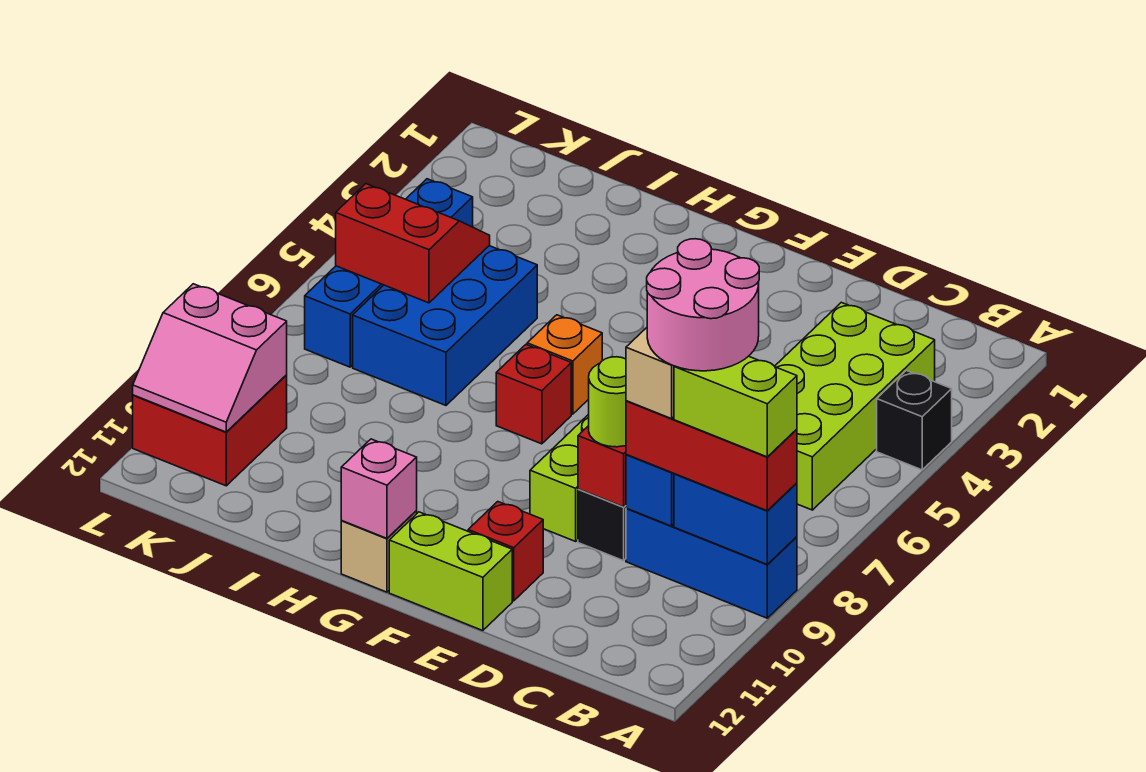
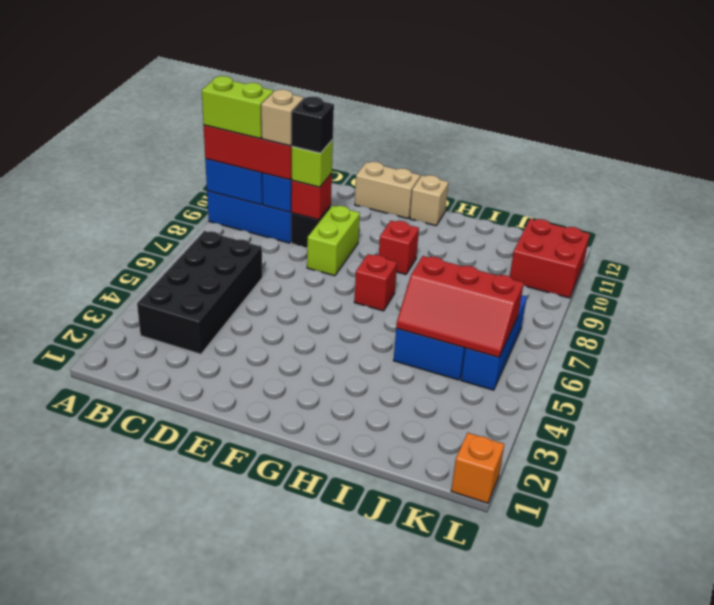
black brick A4 level 1 -> black brick D9 level 4
lime brick B3:C6 level 1 -> black brick B3:C6 level 1
pink round brick B8:C9 level 5 -> none
lime round brick D9 level 3 -> lime brick D9 level 3
red brick E11 level 1 -> red brick G9 level 1
lime brick E12:F12 level 1 -> tan brick E12:F12 level 1
orange brick G6 level 1 -> orange brick L1 level 1
pink brick G12 level 2 -> none
red slope J5:K6 level 2 top 6 -> red slope I5:K6 level 2 top 6
blue brick K4:K7 level 1 -> blue brick K5:K7 level 1
pink slope K10:L11 level 2 top 10 -> none

